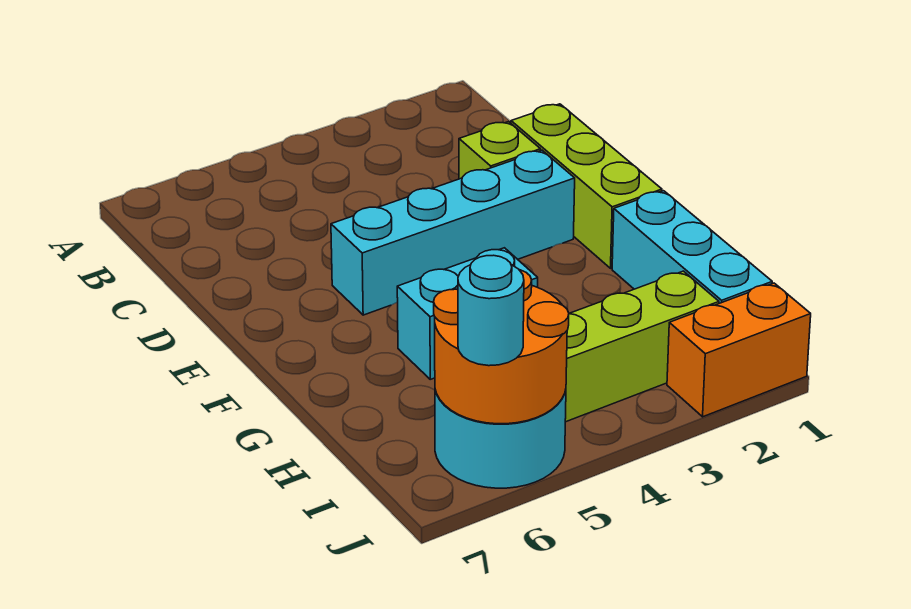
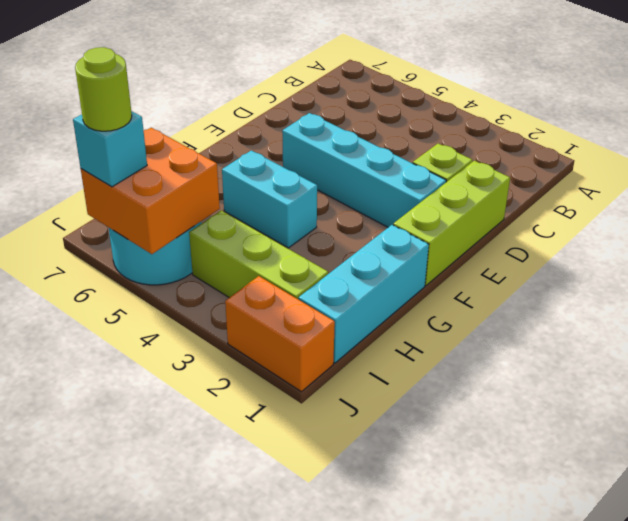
orange round brick I5:J6 level 2 -> orange brick I5:J6 level 2
cyan round brick J6 level 3 -> cyan brick J6 level 3
none -> lime round brick J6 level 4

